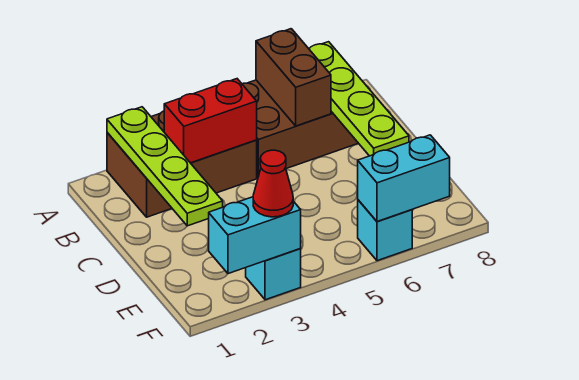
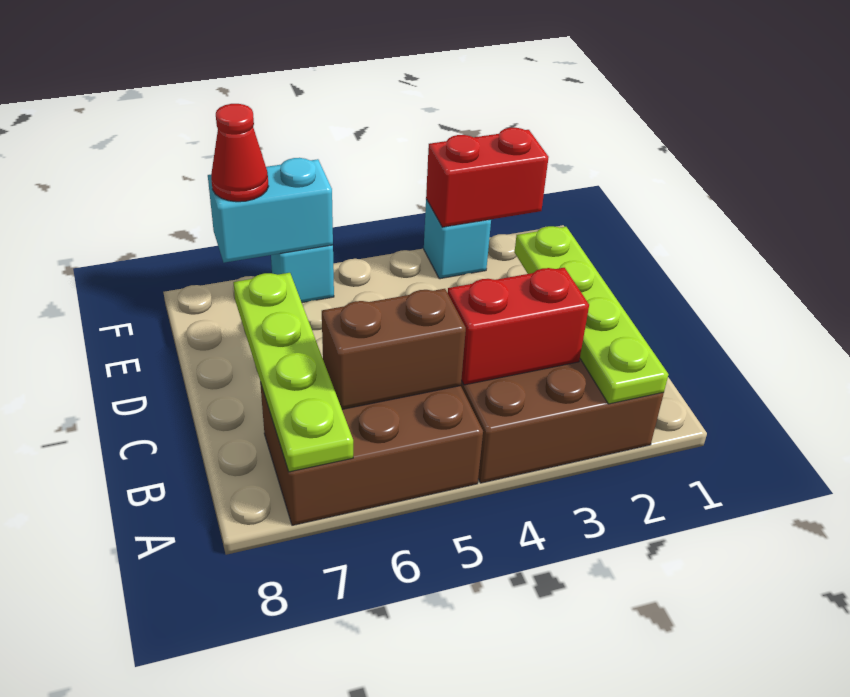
brown brick A6:B6 level 2 -> brown brick B5:B6 level 2
cyan brick F2:F3 level 2 -> red brick F2:F3 level 2
red cone F3 level 3 -> red cone F7 level 3

